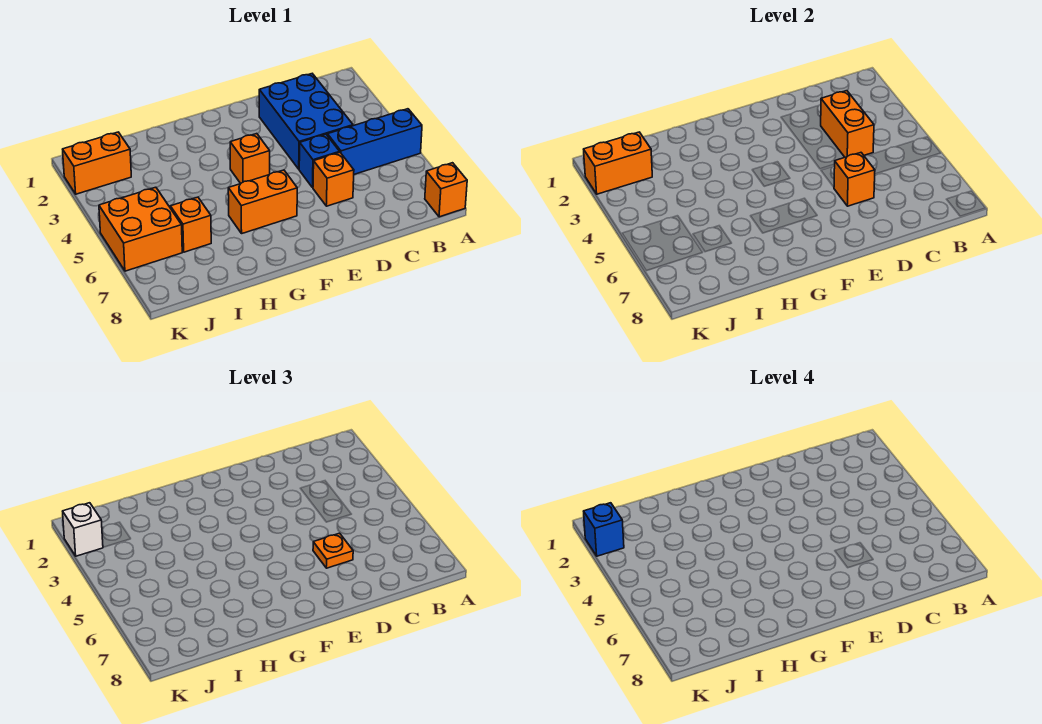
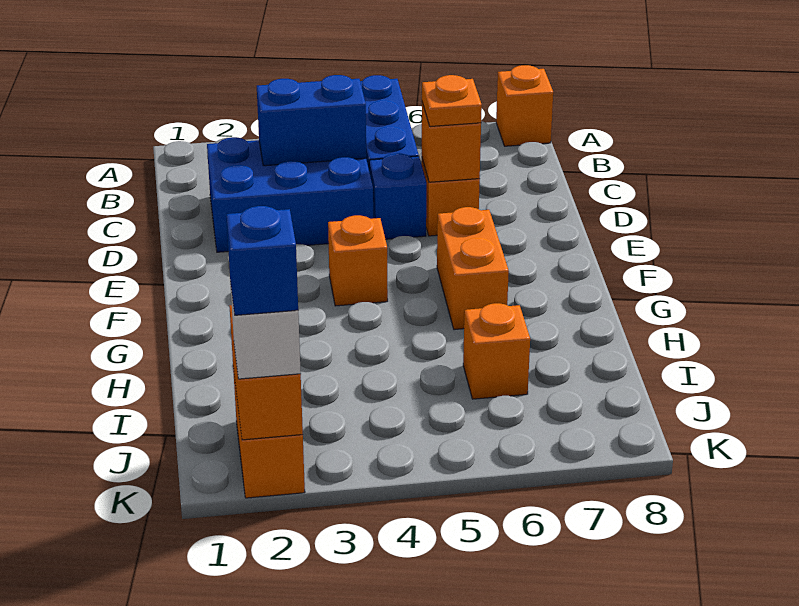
orange brick C3:C4 level 2 -> blue brick C3:C4 level 2
orange brick J5:K6 level 1 -> none

